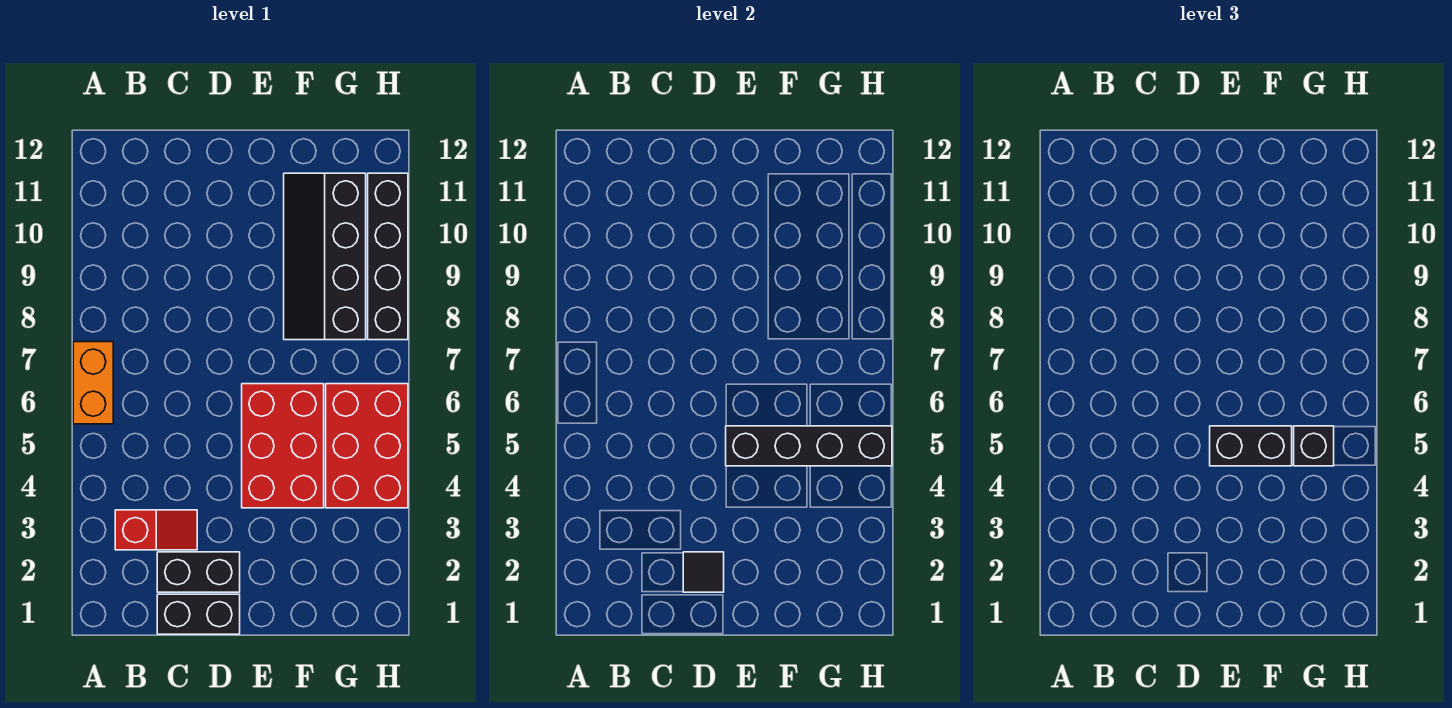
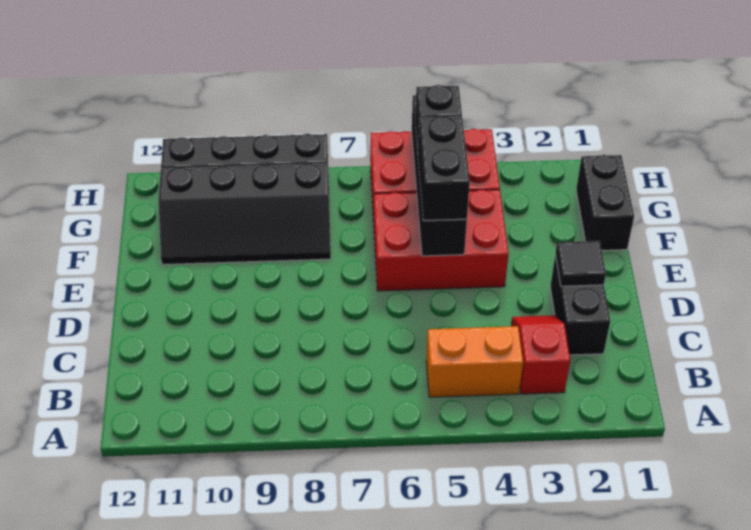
orange brick A6:A7 level 1 -> orange brick B4:B5 level 1
black brick C1:D1 level 1 -> black brick F1:G1 level 1

